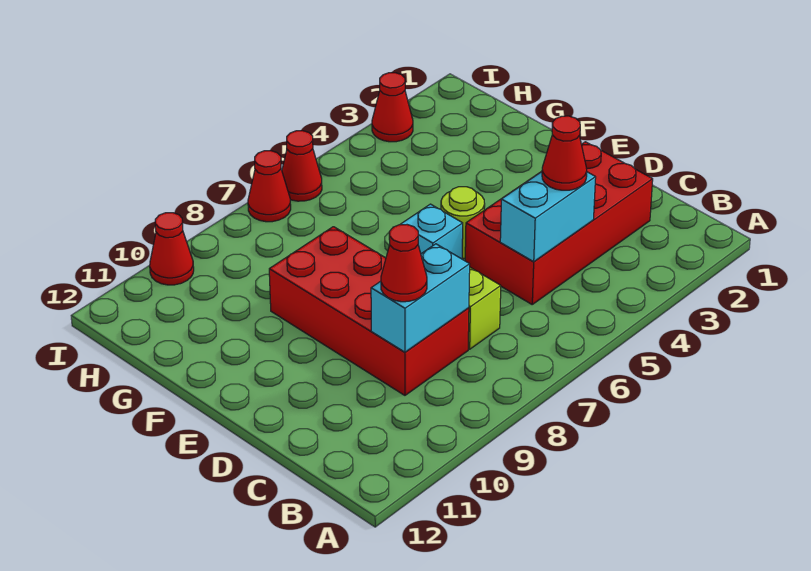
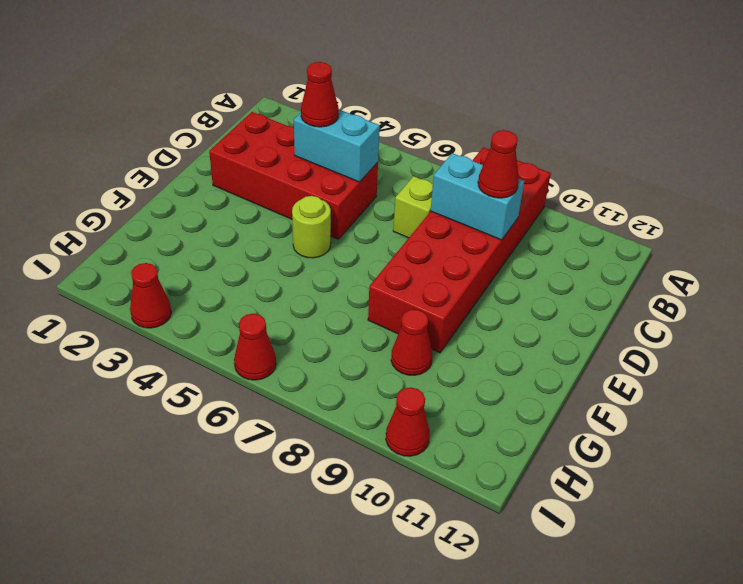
red brick C8:F9 level 1 -> red brick A8:F9 level 1
cyan brick E6 level 1 -> none
red cone I7 level 1 -> red cone G9 level 1

